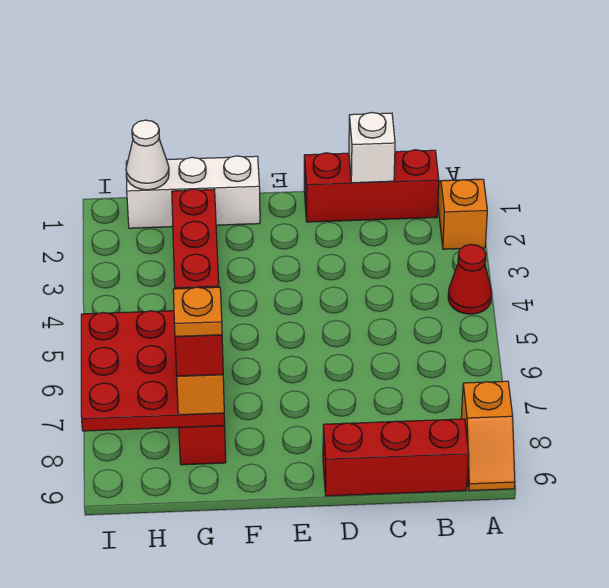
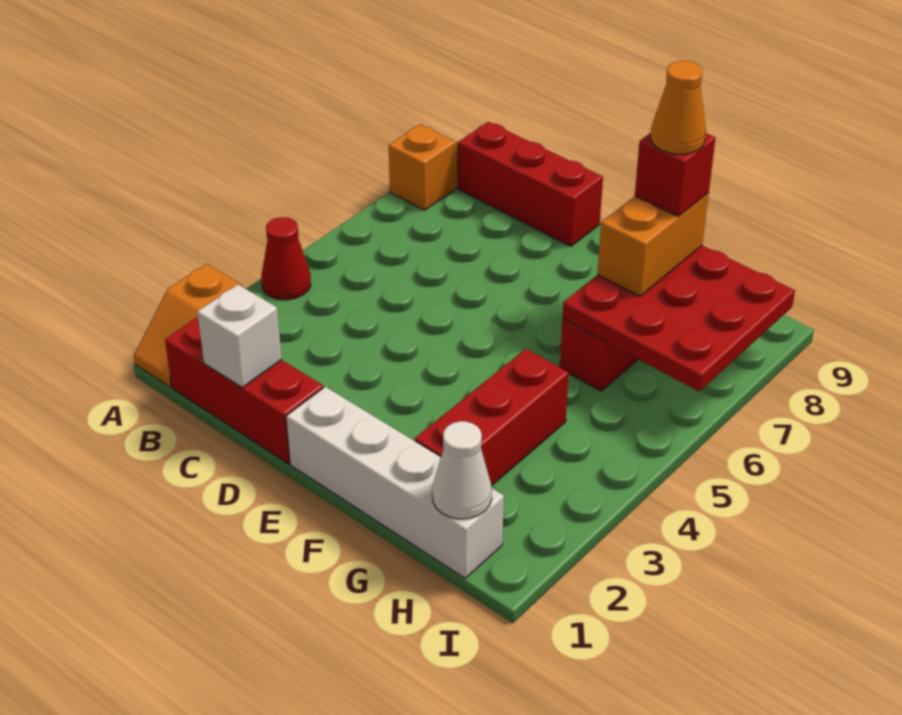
white brick F1:H1 level 1 -> white brick E1:H1 level 1
orange plate G8 level 5 -> orange cone G8 level 5

